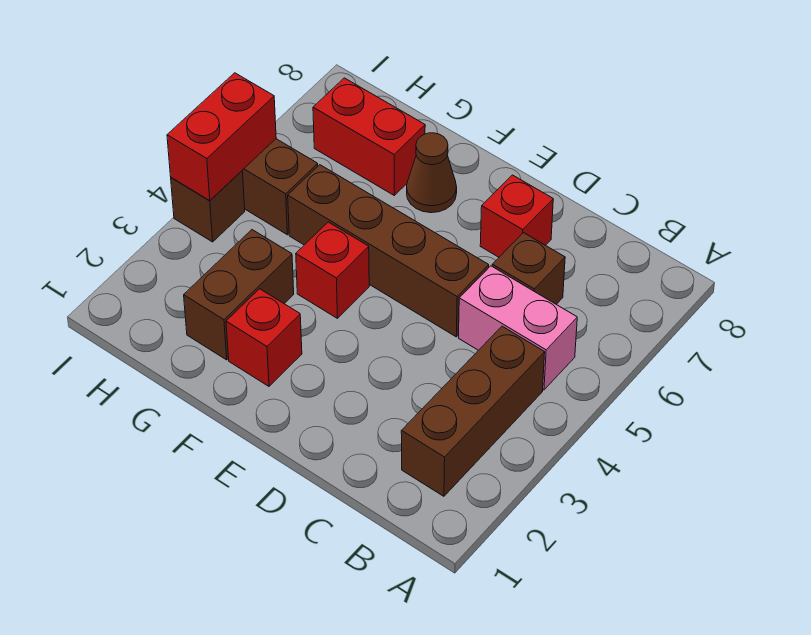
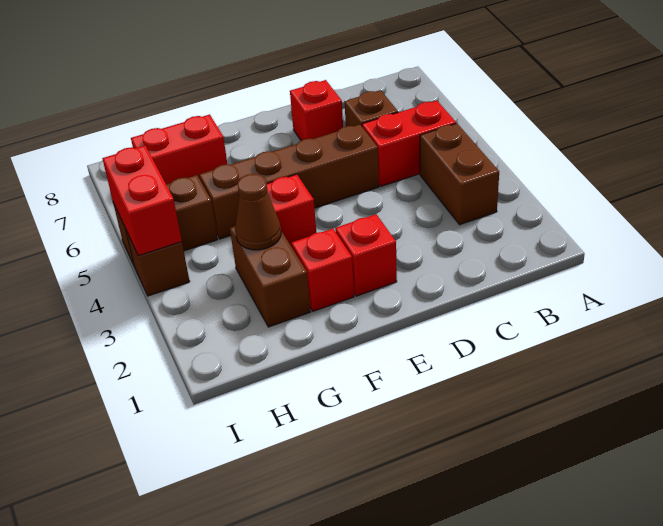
brown brick B2:B4 level 1 -> brown brick B3:B4 level 1
pink brick B5:C5 level 1 -> red brick B5:C5 level 1
none -> red brick E2 level 1
brown cone F7 level 1 -> brown cone G3 level 2

